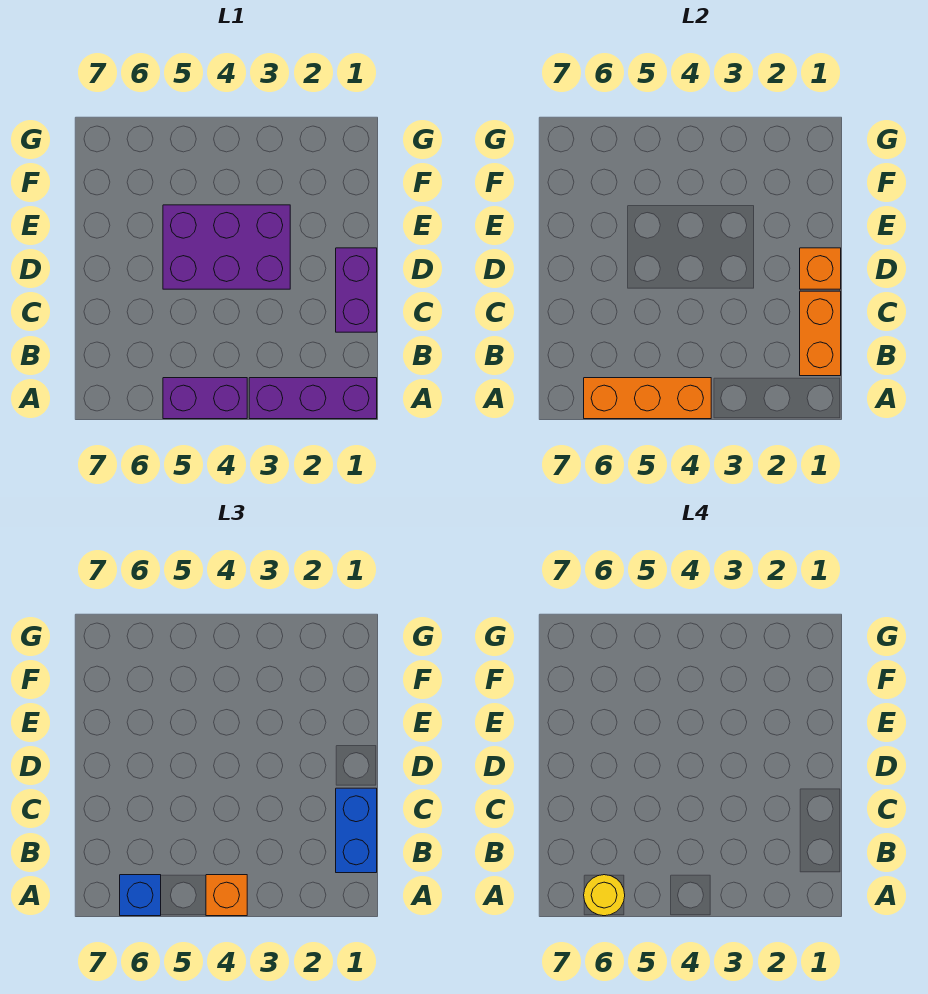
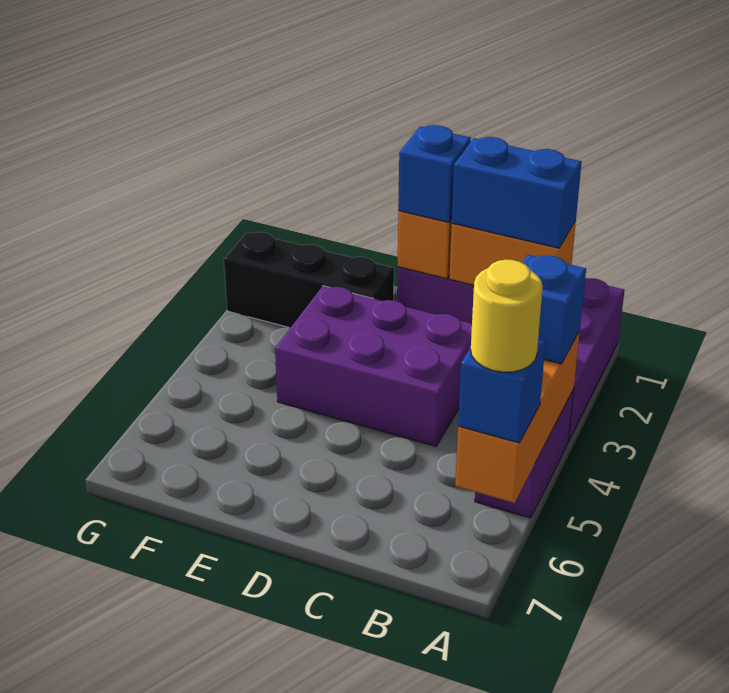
orange brick A4 level 3 -> blue brick A4 level 3
none -> blue brick D1 level 3
purple brick D3:E5 level 1 -> purple brick C3:E4 level 1
none -> black brick E2:G2 level 1

